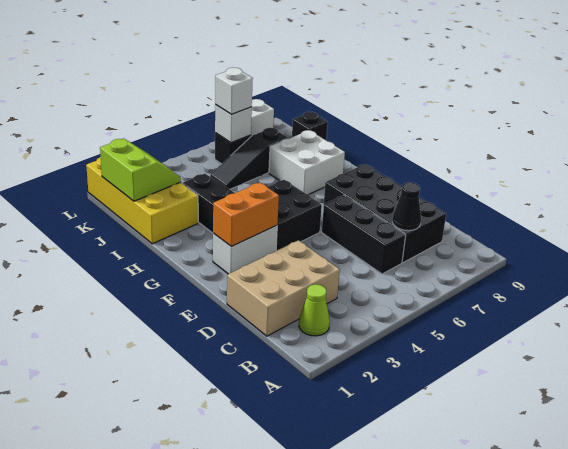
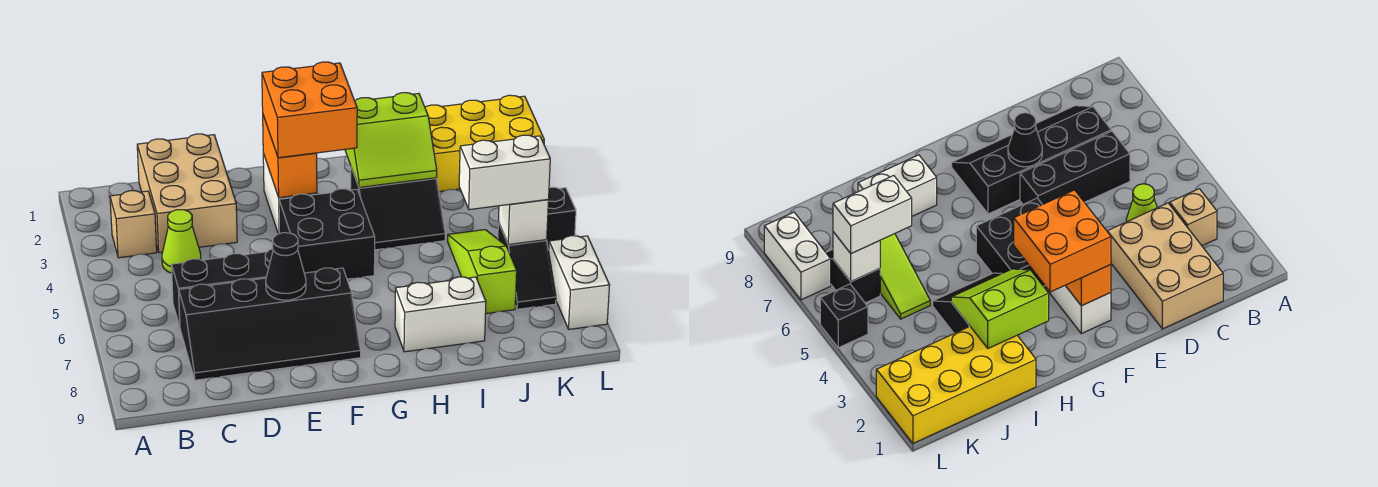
lime cone B2 level 1 -> lime cone C4 level 1
none -> tan brick B3 level 1
black brick C7:F8 level 1 -> black slope C7:F8 level 1 top 7
black cone C7 level 2 -> black cone E7 level 2
none -> orange brick F2:G3 level 3
white brick H7:I8 level 1 -> white brick H8:I8 level 1
lime slope J1:K2 level 2 top 1 -> lime slope H2:I3 level 2 top 2
black slope J5:J7 level 1 top 7 -> lime slope J5:J7 level 1 top 7
black brick J9 level 1 -> black brick L5 level 1
white brick K6 level 3 -> white brick J6:K6 level 3

